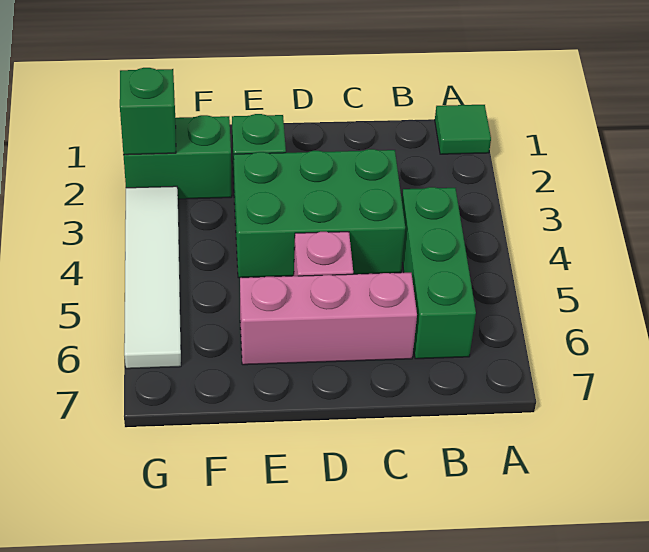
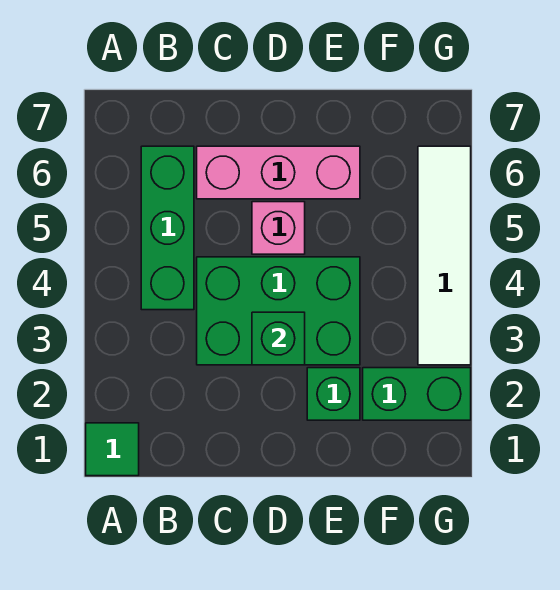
green brick G2 level 2 -> green brick D3 level 2

